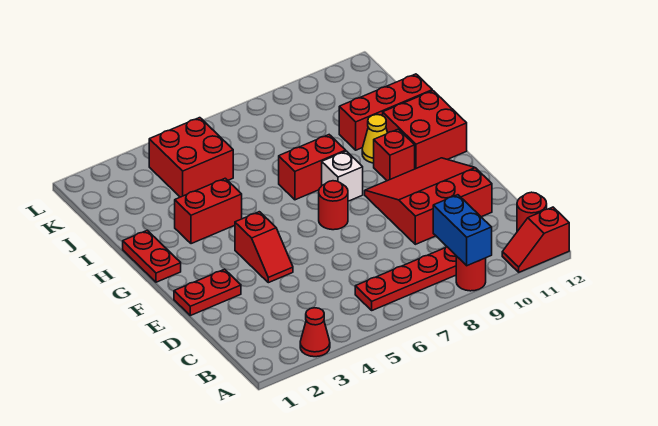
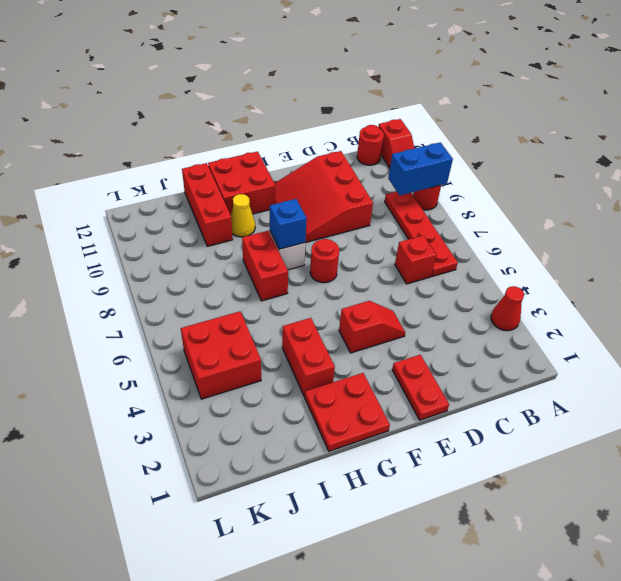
red plate G1:H1 level 1 -> red plate G1:H2 level 1
none -> blue brick G8 level 2
red brick G10 level 1 -> red brick C6 level 1

